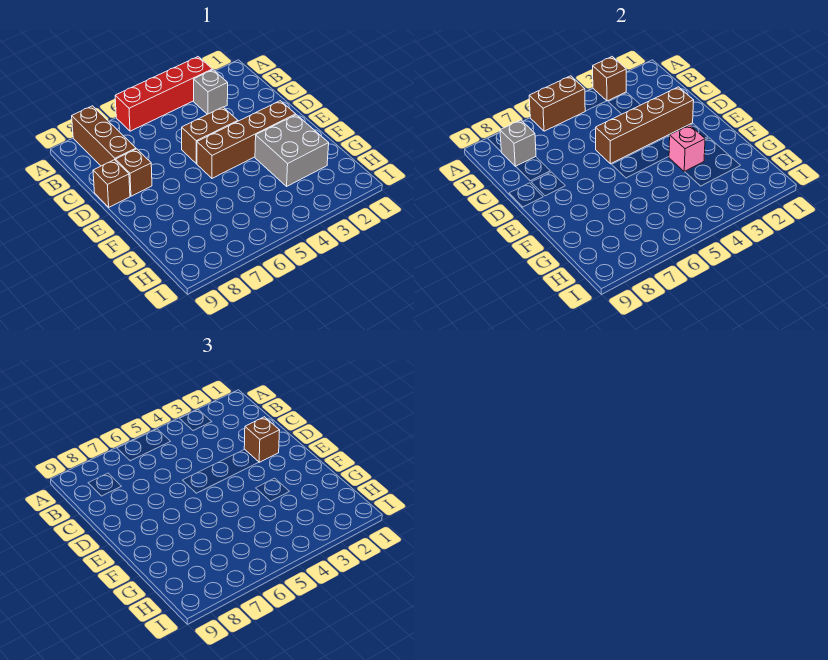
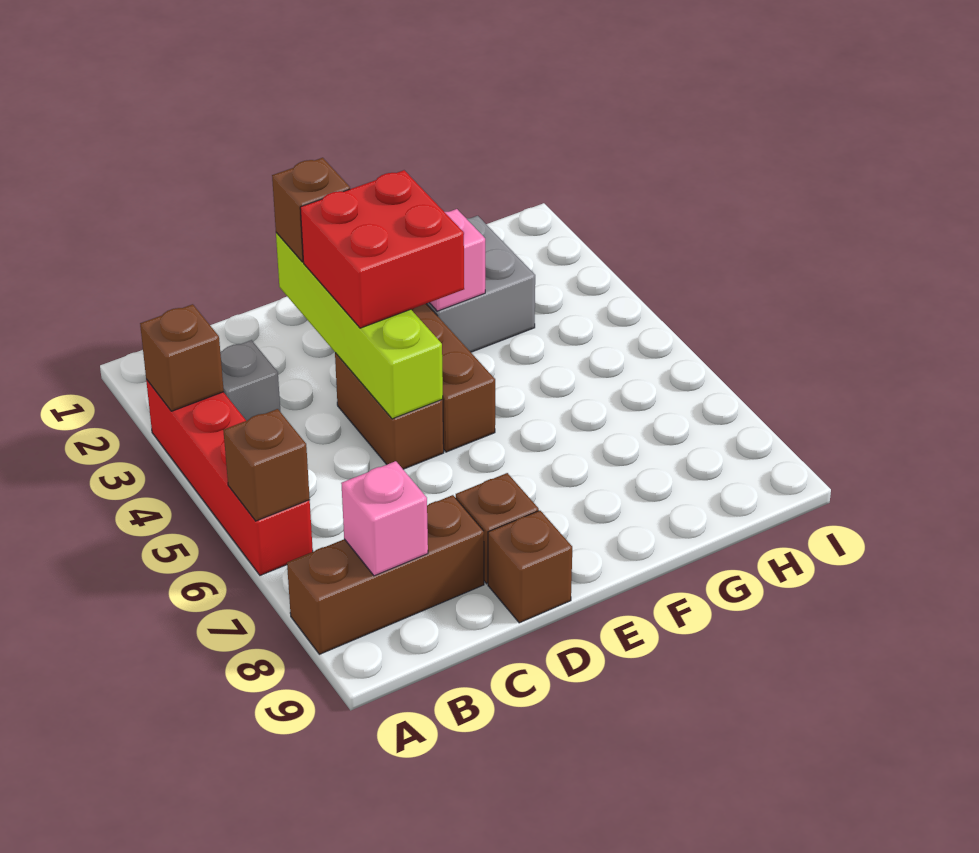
brown brick A5:A6 level 2 -> brown brick A6 level 2
grey brick B8 level 2 -> pink brick B8 level 2
brown brick D2:D5 level 2 -> lime brick D2:D5 level 2
none -> red brick D3:E4 level 3

